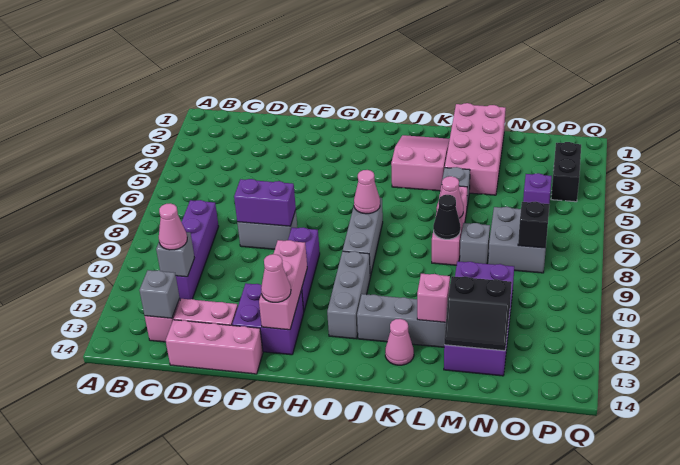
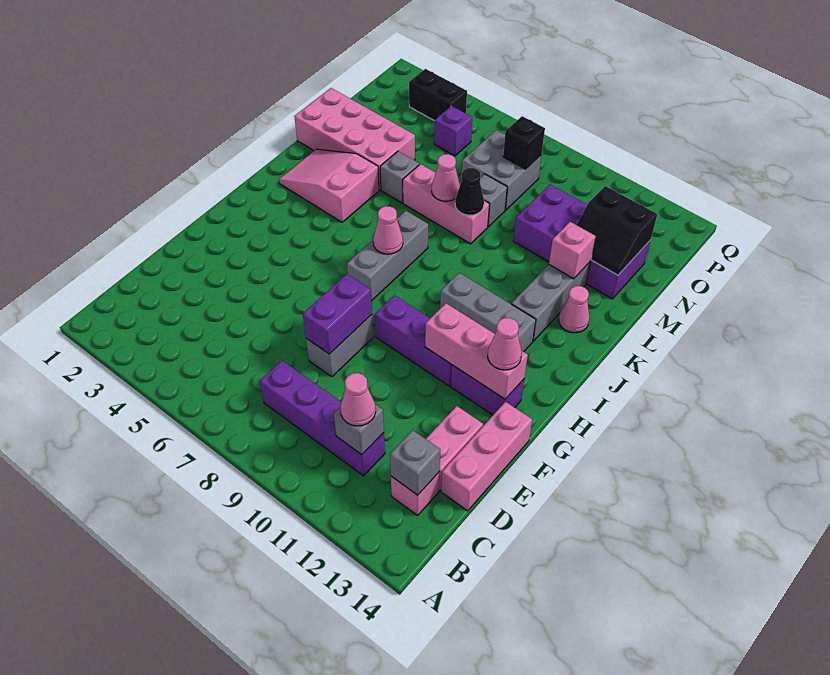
purple brick F12:G13 level 1 -> purple brick G12:G13 level 1
grey brick I7:I9 level 1 -> grey brick H7:J7 level 1
black slope M12:N13 level 2 top 12 -> black slope M12:N13 level 2 top N

